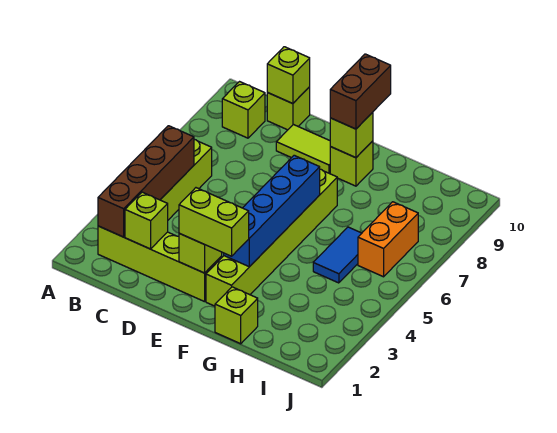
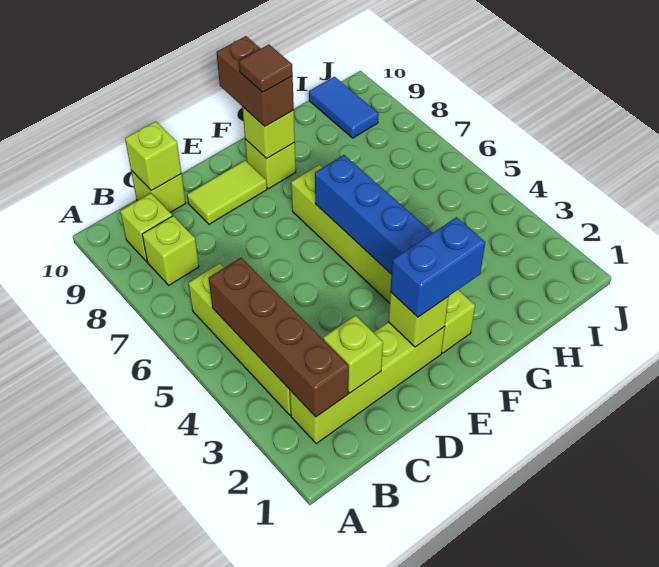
lime brick E2:F2 level 3 -> blue brick E2:F2 level 3
none -> brown tile F9 level 4
lime brick G1 level 1 -> lime brick B8 level 1
blue tile H5:H6 level 1 -> blue tile I9:I10 level 1
orange brick I6:I7 level 1 -> none

